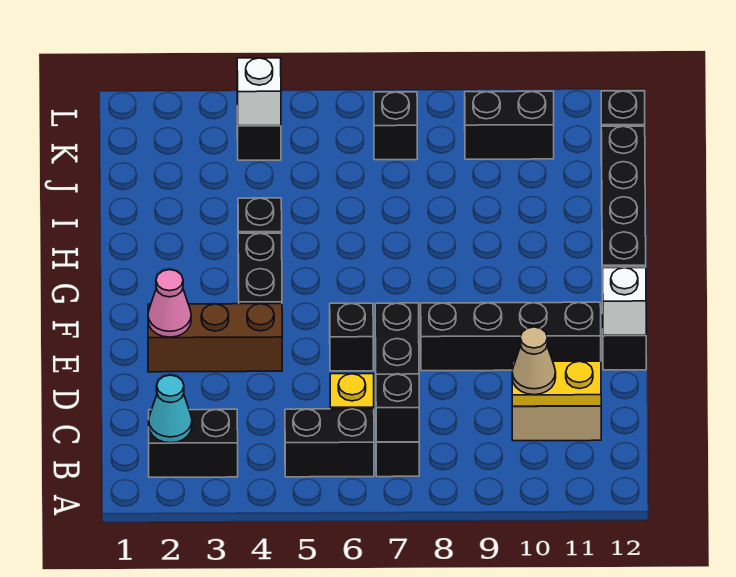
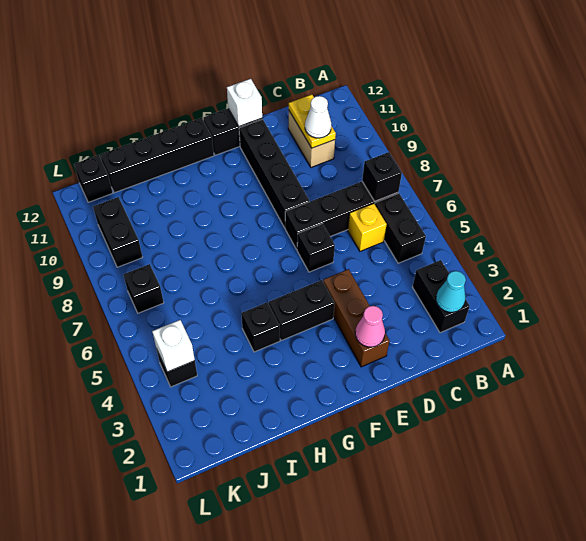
tan cone C10 level 3 -> white cone C10 level 3

